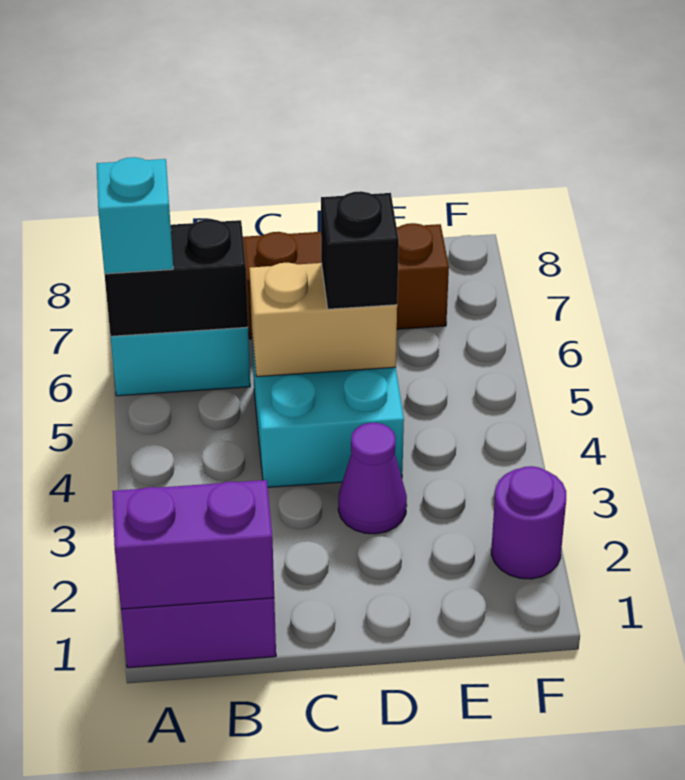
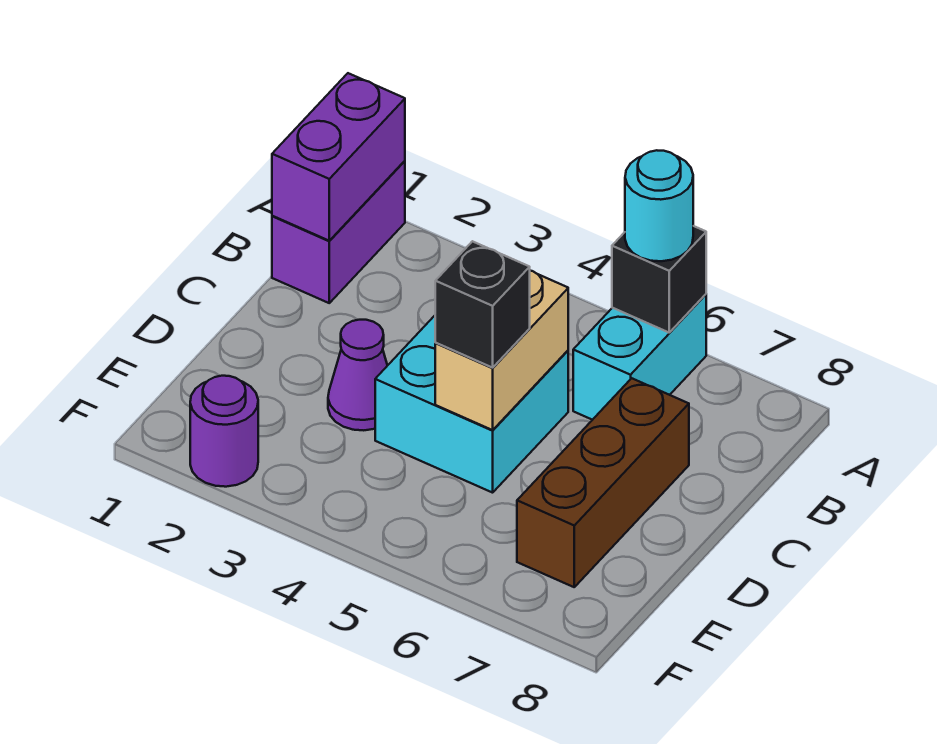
black brick A6:B6 level 2 -> black brick A6 level 2
cyan brick A6 level 3 -> cyan round brick A6 level 3

